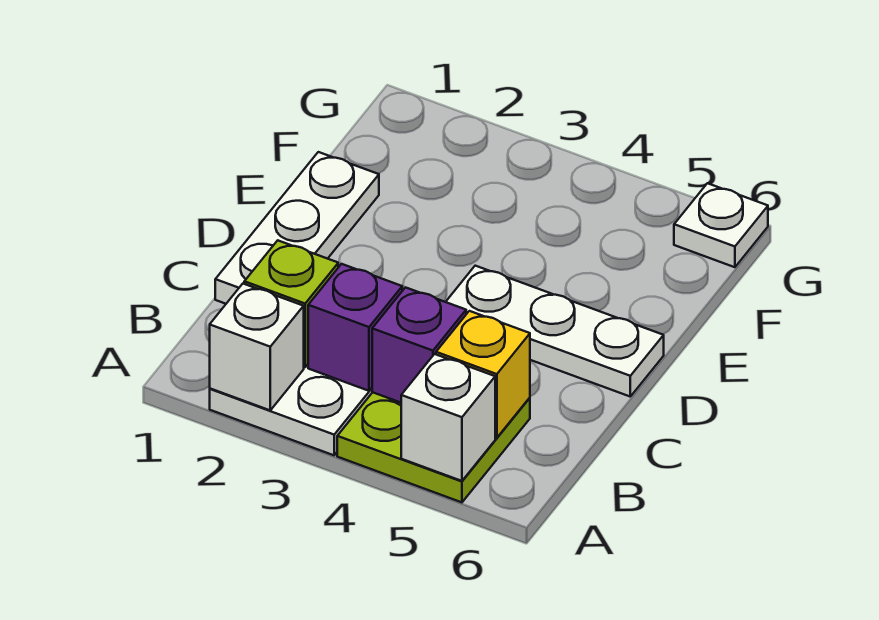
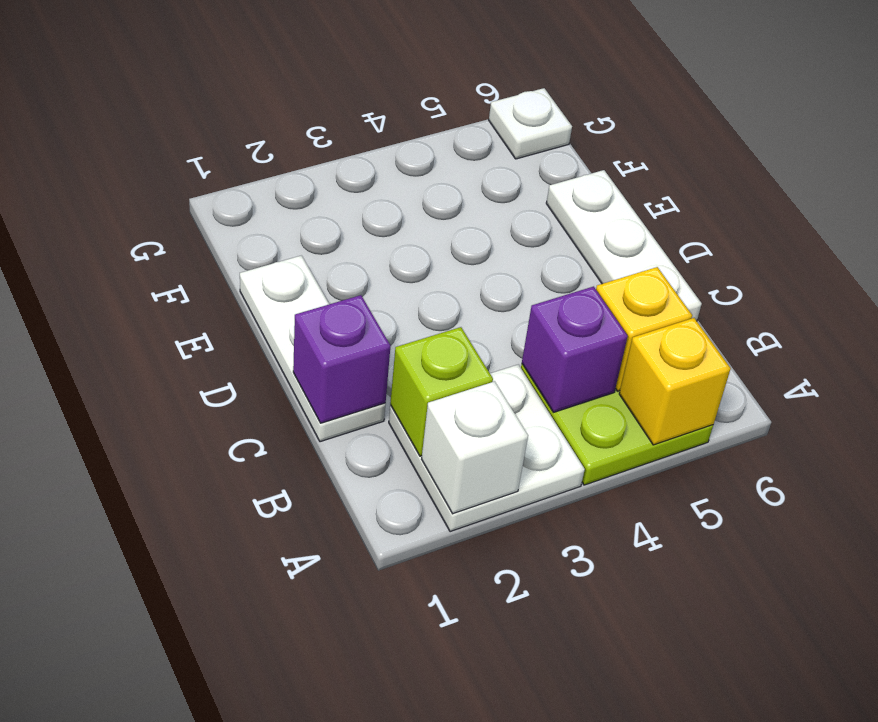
white brick A5 level 2 -> yellow brick A5 level 2
purple brick B3 level 2 -> purple brick C1 level 2
white plate D4:D6 level 1 -> white plate C6:E6 level 1

